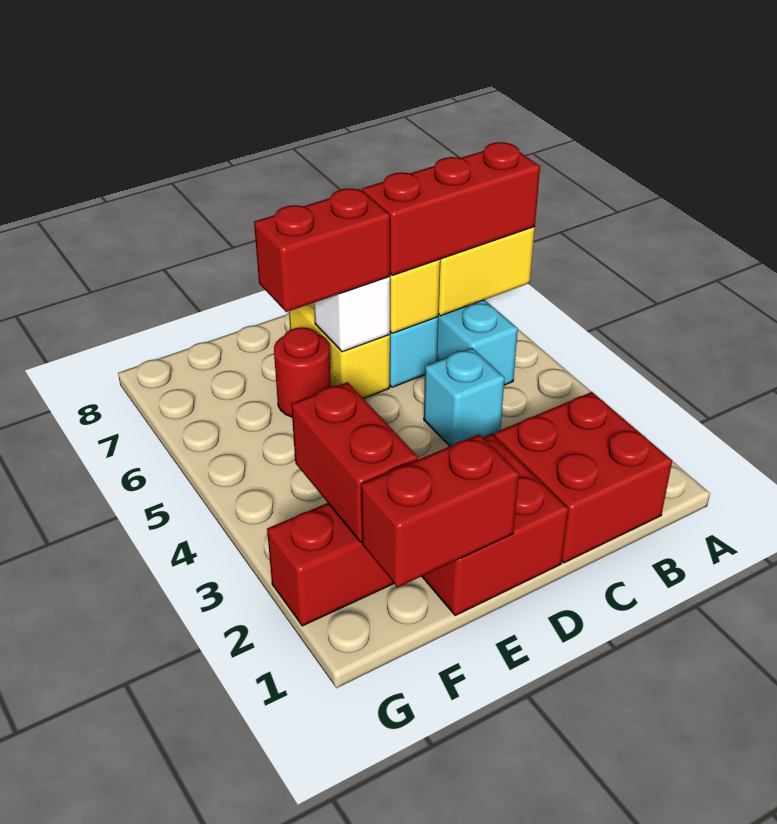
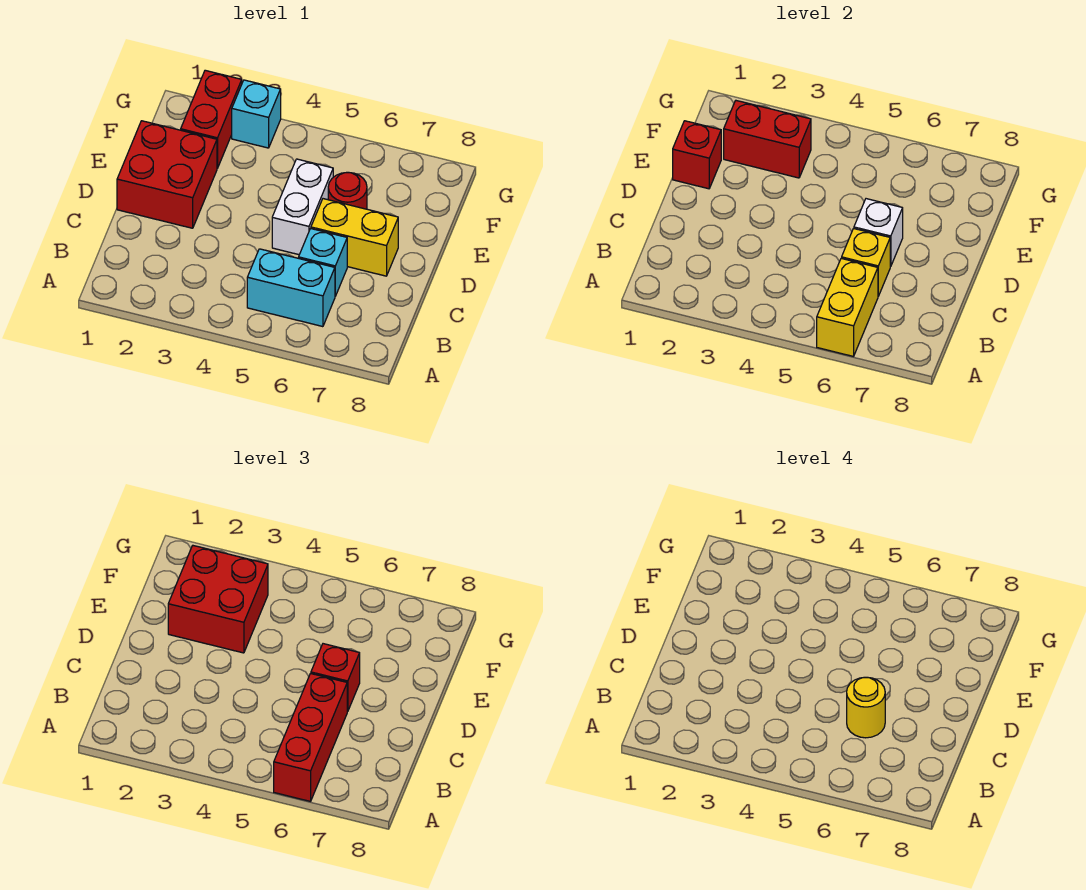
red brick B1:C2 level 1 -> red brick E2:F3 level 3
cyan brick C4 level 1 -> cyan brick G3 level 1
none -> yellow round brick C6 level 4
none -> white brick D5:E5 level 1
red brick D6:E6 level 3 -> red brick D6 level 3
red brick E1:F1 level 2 -> red brick E1 level 2

